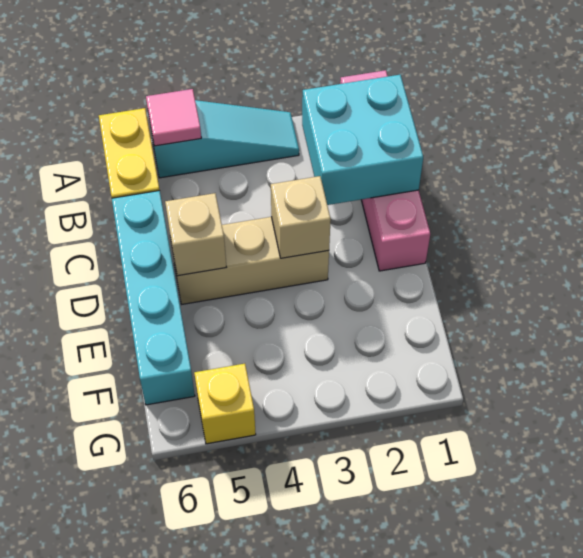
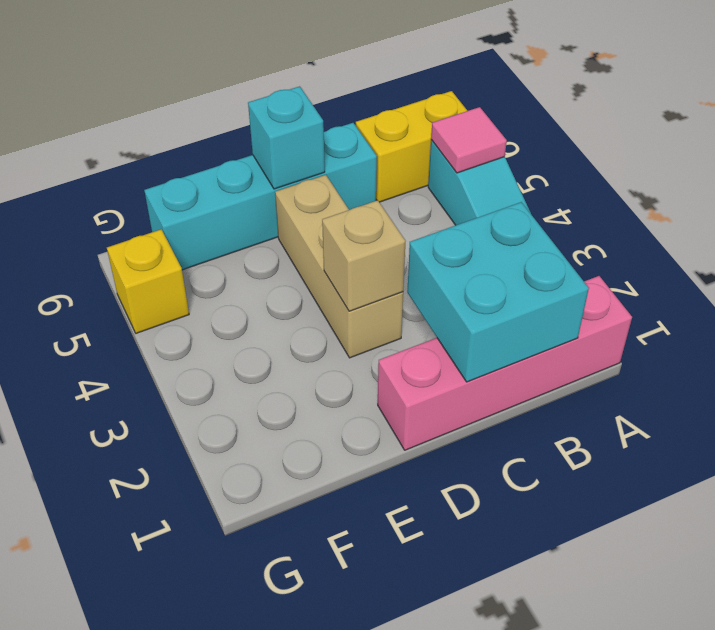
tan brick D5 level 2 -> none
none -> cyan brick D6 level 2

